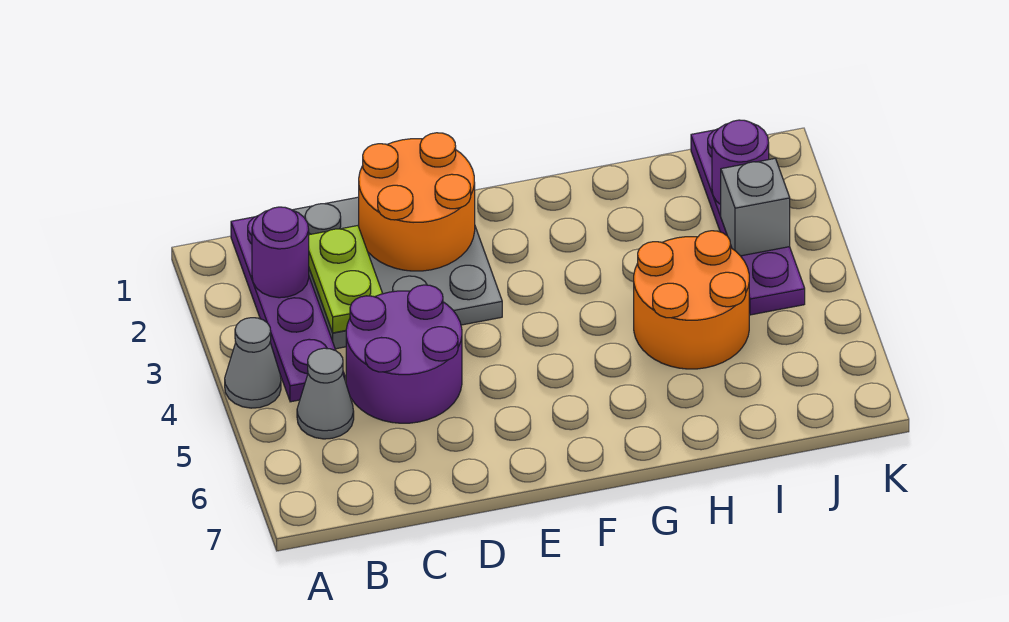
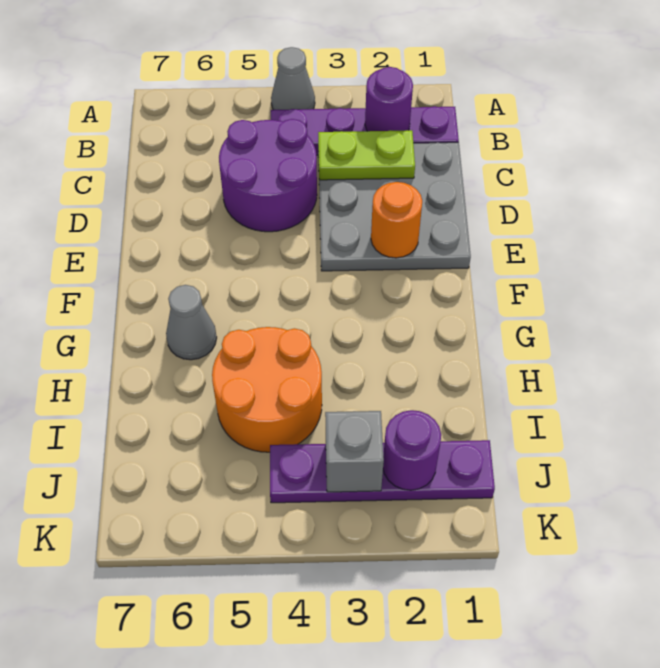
grey cone B5 level 1 -> grey cone G6 level 1
orange round brick D1:E2 level 2 -> orange round brick E2 level 2

